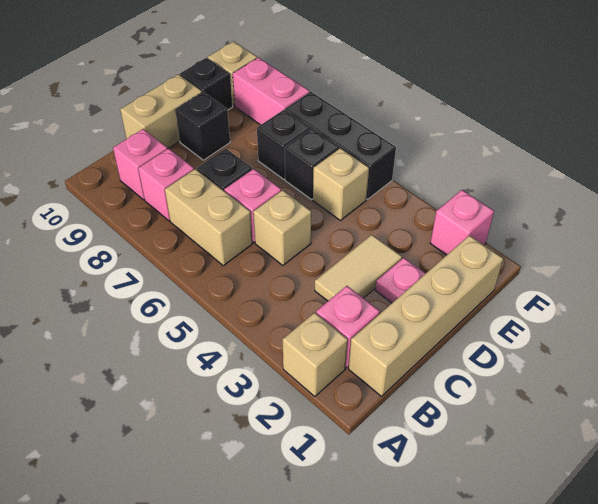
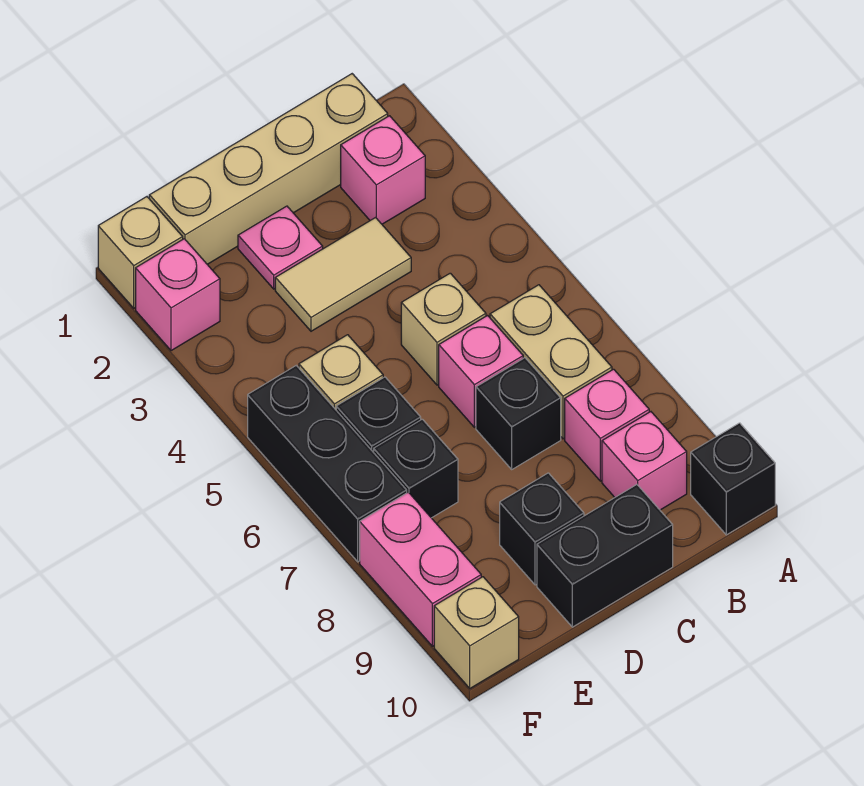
tan brick A2 level 1 -> tan brick F1 level 1
tan brick C10:D10 level 1 -> black brick C10:D10 level 1
black brick E10 level 1 -> black brick A10 level 1

